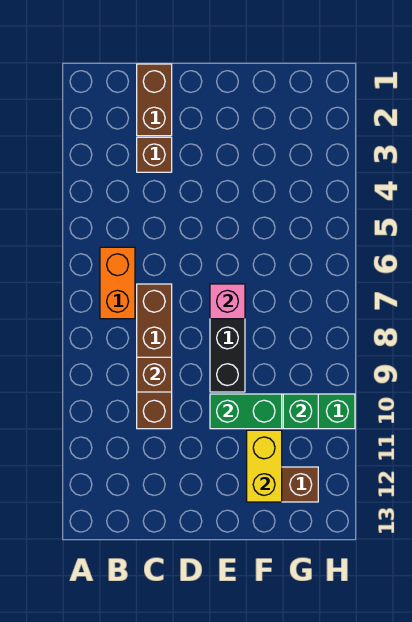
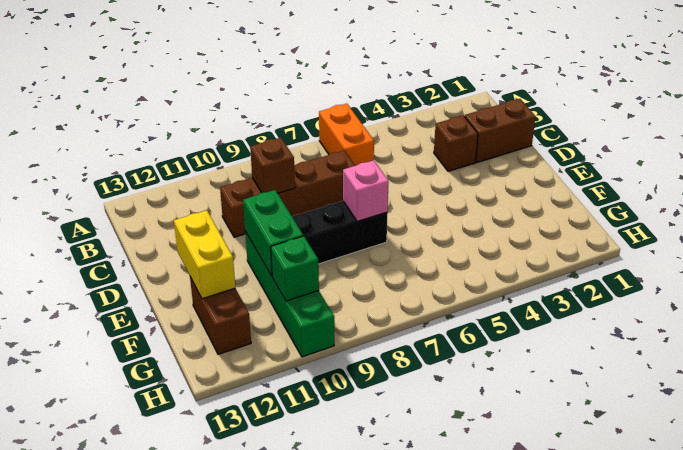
orange brick B6:B7 level 1 -> orange brick A6:B6 level 1
yellow brick F11:F12 level 2 -> yellow brick E12:F12 level 2

